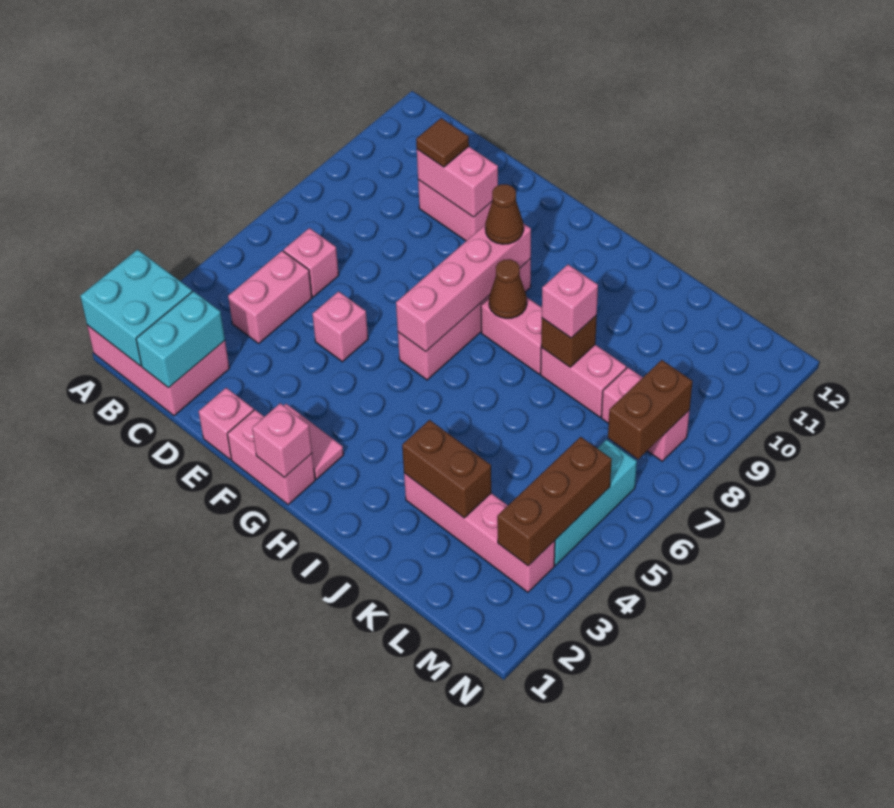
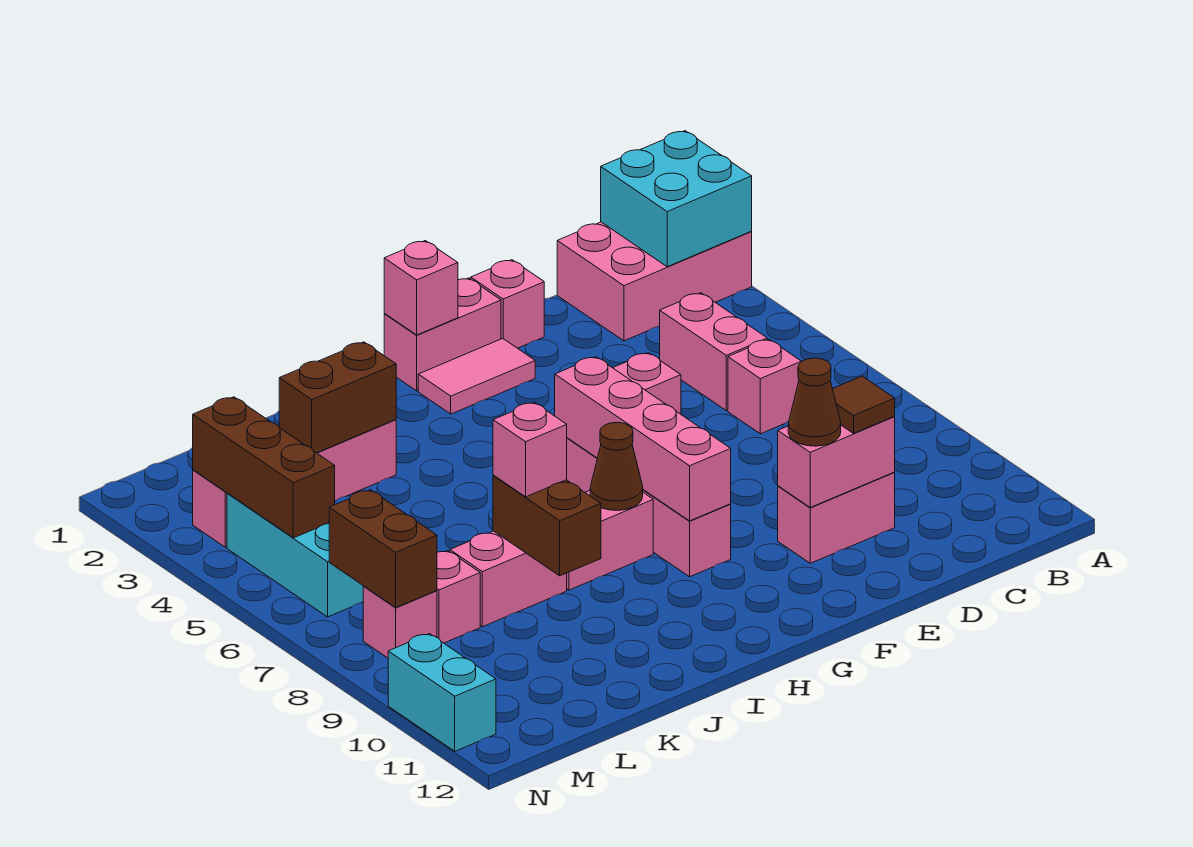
cyan brick C1:C2 level 2 -> cyan brick N10:N11 level 1
brown cone G9 level 3 -> brown cone E10 level 3
brown brick J8 level 2 -> brown brick J8:J9 level 2

